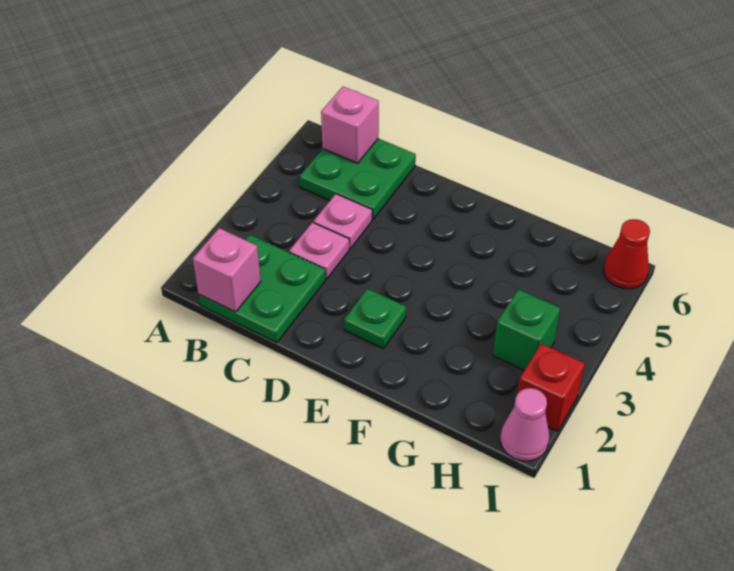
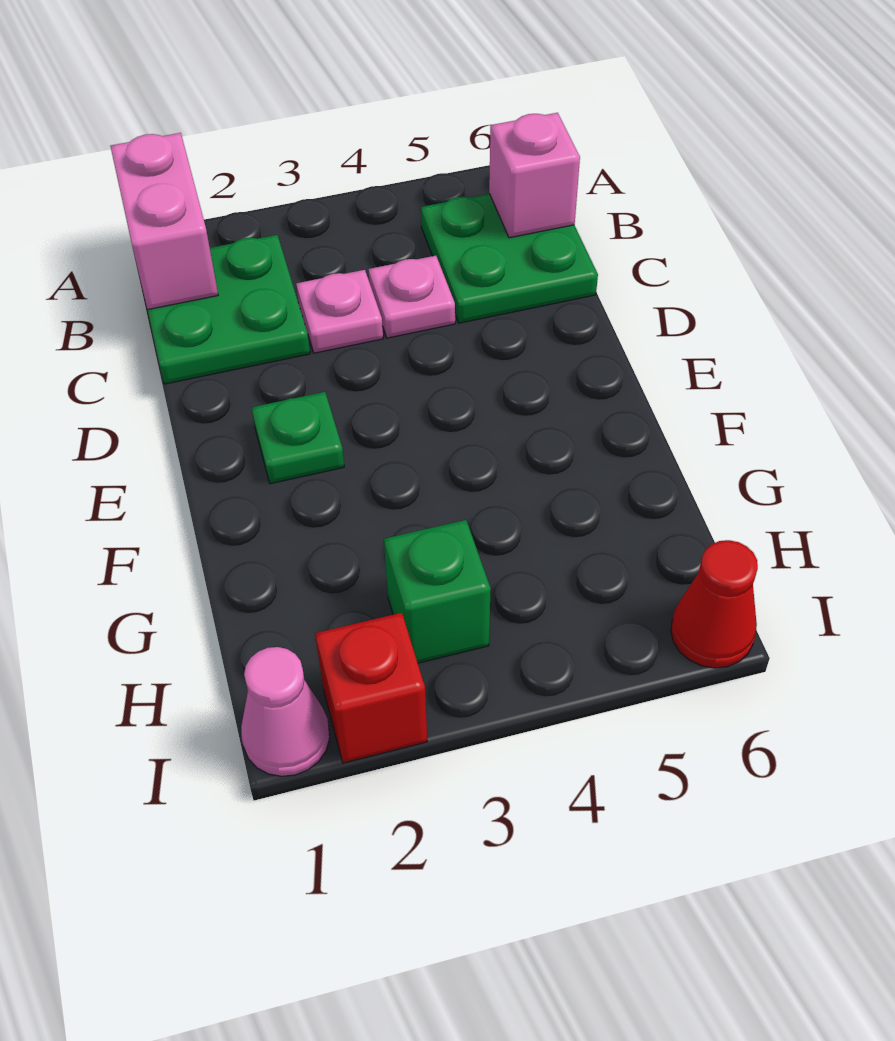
pink brick B1 level 2 -> pink brick A1:B1 level 2

